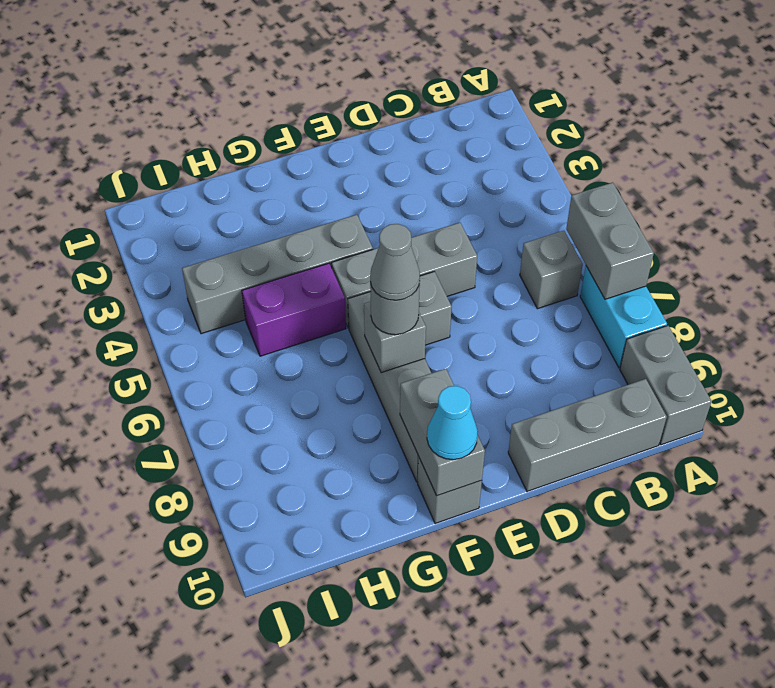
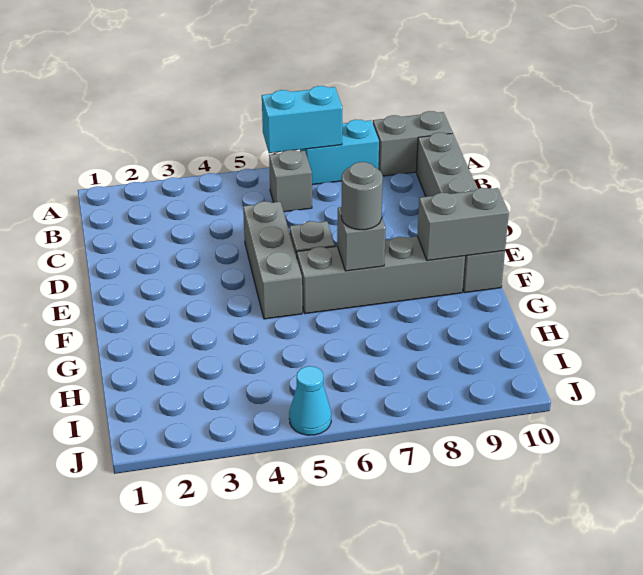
grey brick A6:A7 level 2 -> cyan brick A6:A7 level 2
grey brick F4:I4 level 1 -> none
grey cone F7 level 4 -> none
cyan cone F10 level 3 -> cyan cone J5 level 1
purple brick G5:H5 level 1 -> none

